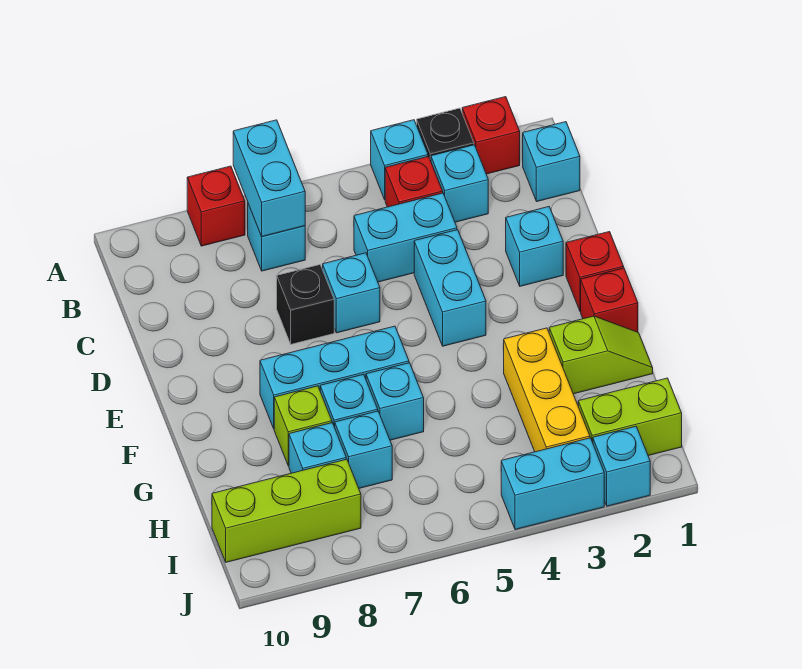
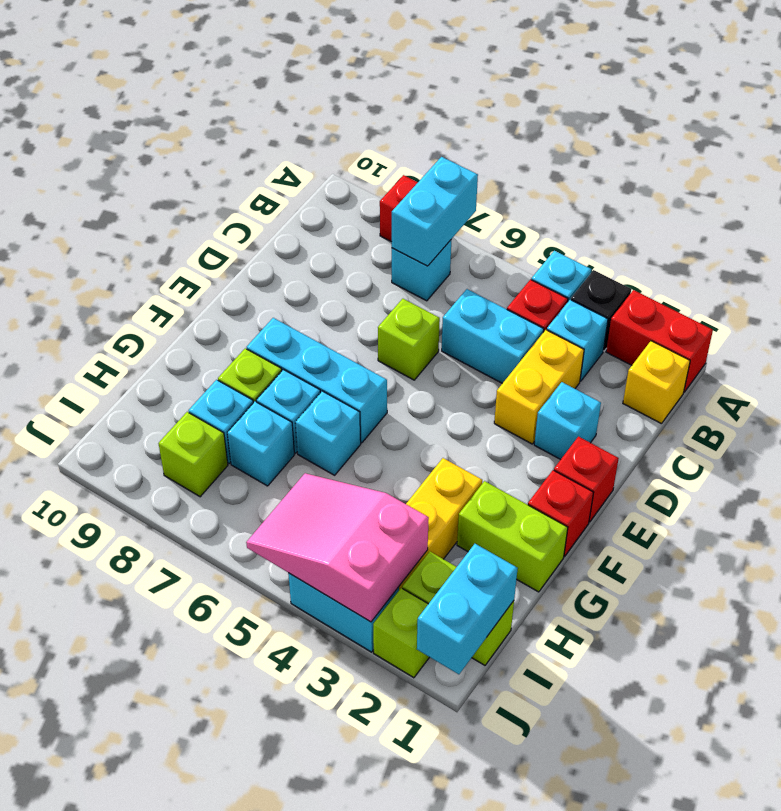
red brick A2 level 1 -> red brick A1:A2 level 1
cyan brick B1 level 1 -> yellow brick B1 level 1
none -> yellow brick C3:D3 level 1
cyan brick D4:E4 level 1 -> cyan brick I1:J1 level 2
cyan brick D6 level 1 -> lime brick D6 level 1
black brick D7 level 1 -> none
lime slope G1:G2 level 1 top 2 -> lime brick G1:G2 level 1
none -> pink slope I3:J5 level 2 top 3
lime brick I8:I10 level 1 -> lime brick I8 level 1
cyan brick J2 level 1 -> lime brick J2 level 1

